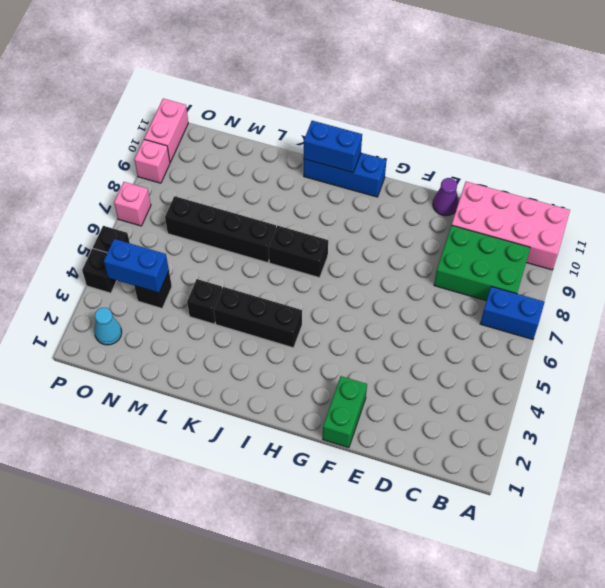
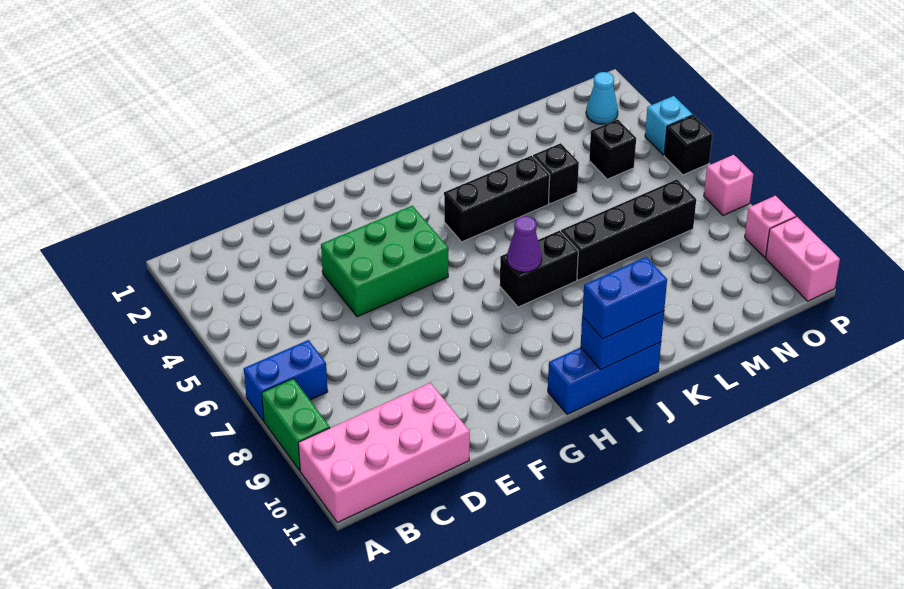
green brick B8:D9 level 1 -> green brick E4:G5 level 1
purple cone E11 level 1 -> purple cone I7 level 2
green brick F1:F2 level 1 -> green brick A8:A9 level 1
blue brick N4:O4 level 2 -> blue brick I11:J11 level 3
black brick P4 level 1 -> cyan brick P4 level 1

